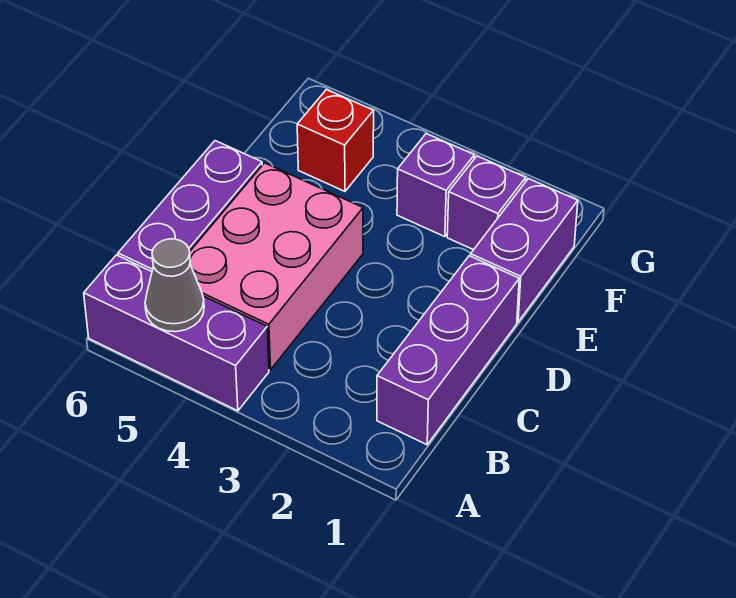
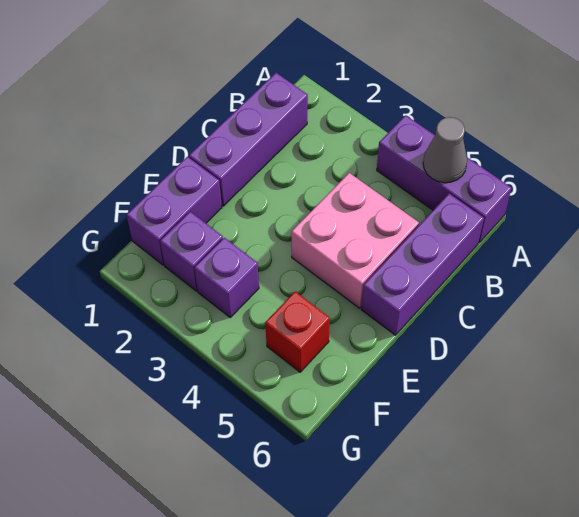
pink brick B4:D5 level 1 -> pink brick C4:D5 level 1

